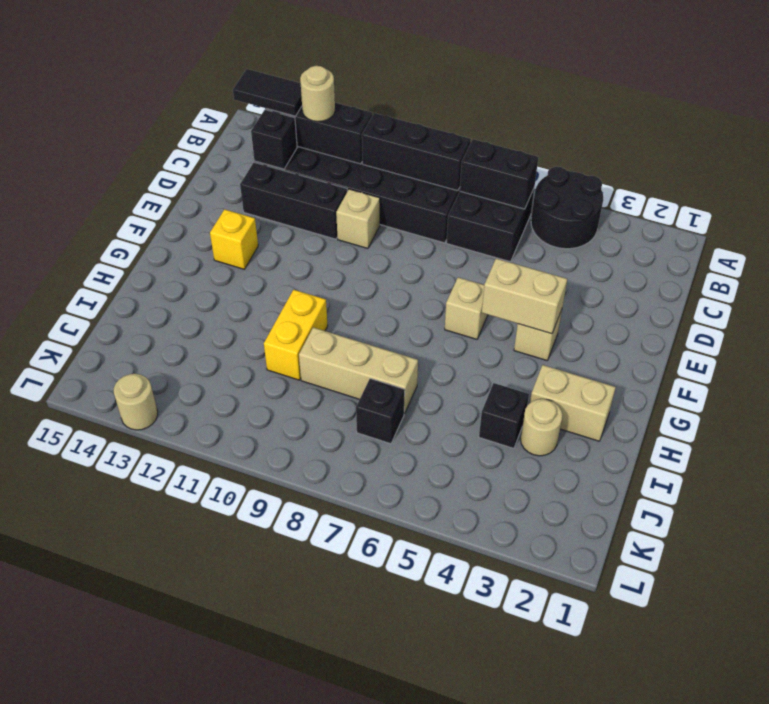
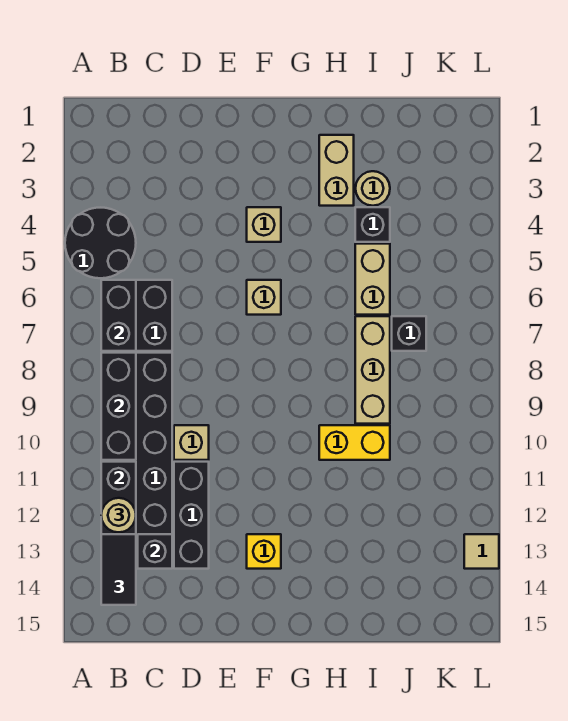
tan brick F4:F5 level 2 -> tan brick I5:I6 level 1
tan round brick L13 level 1 -> tan tile L13 level 1

